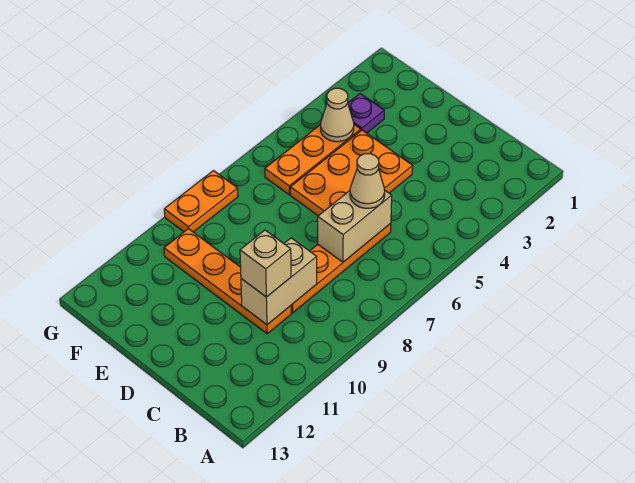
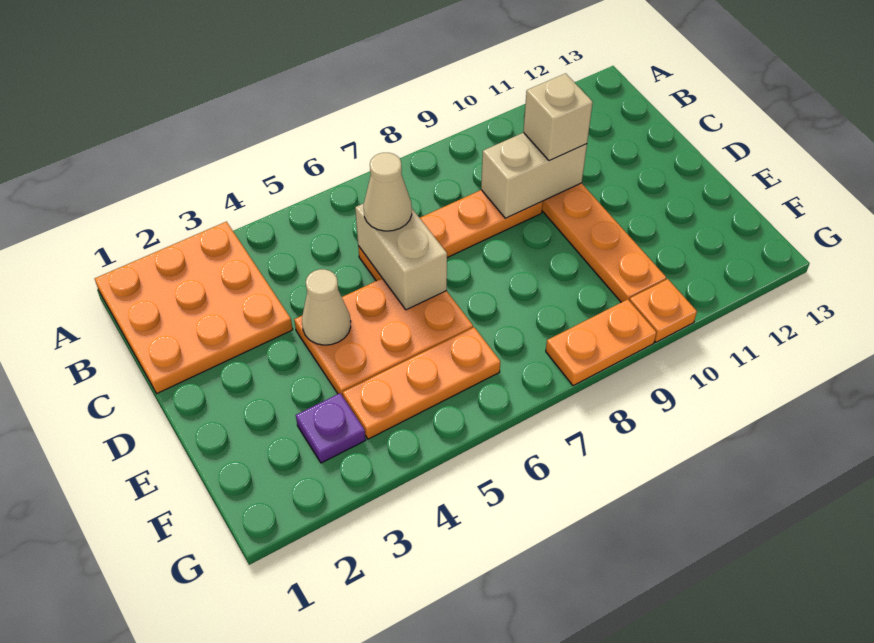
none -> orange plate A1:C3 level 1
tan brick C6:C7 level 2 -> tan brick C6:D6 level 2
tan cone F4 level 2 -> tan cone D4 level 2
none -> orange plate G10 level 1

